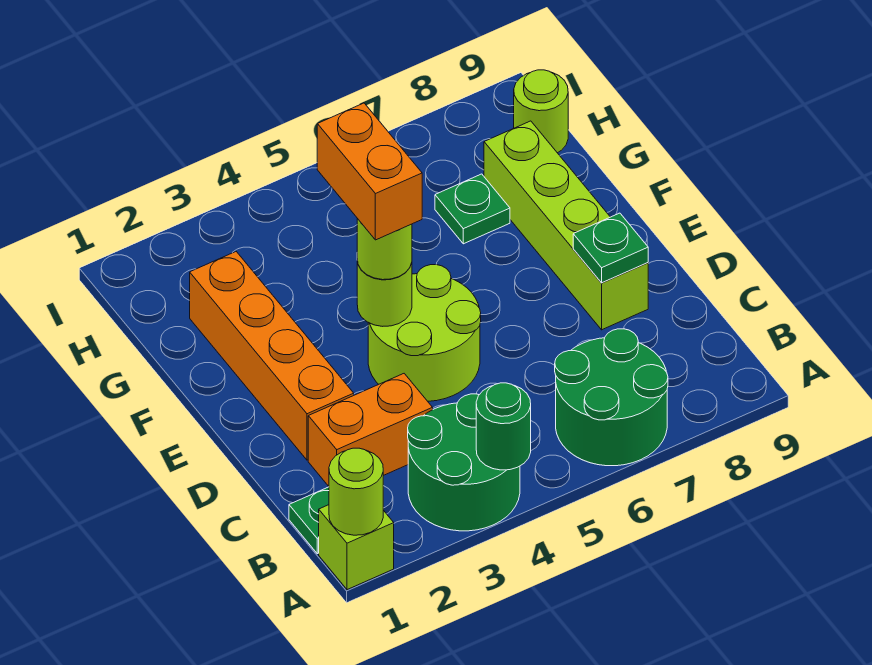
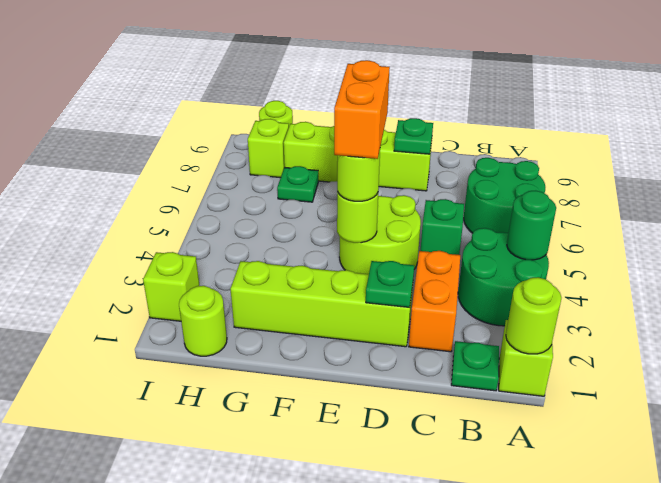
none -> green brick C5 level 1
orange brick D2:G2 level 1 -> lime brick D2:G2 level 1
none -> green plate D2 level 2
orange brick E4:F4 level 4 -> orange brick E4:E5 level 4
none -> lime round brick H1 level 1
none -> lime brick H8 level 1
none -> lime brick I2 level 1

